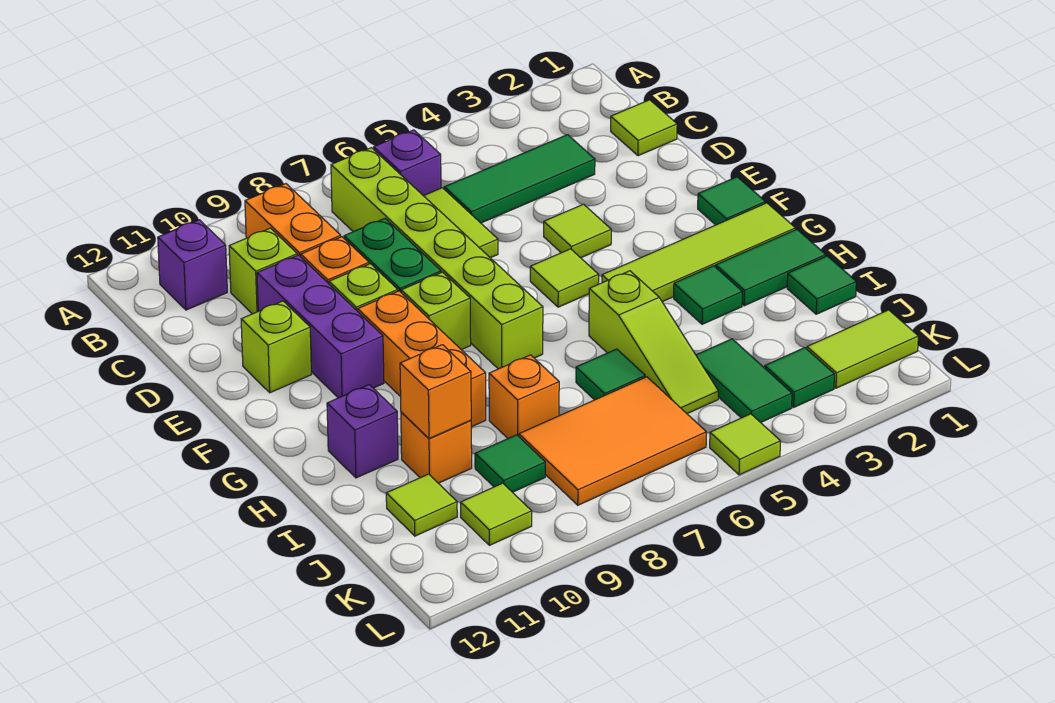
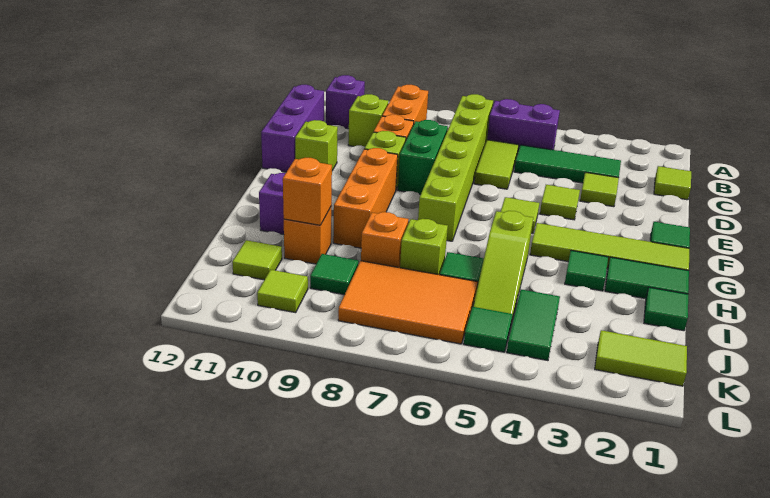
purple brick B6 level 1 -> purple brick B5:B6 level 1
purple brick D10:F10 level 1 -> purple brick C12:E12 level 1
lime brick F8 level 1 -> lime brick I7 level 1
green tile K3 level 1 -> green tile K5 level 1
lime tile L5 level 1 -> lime tile D3 level 1

